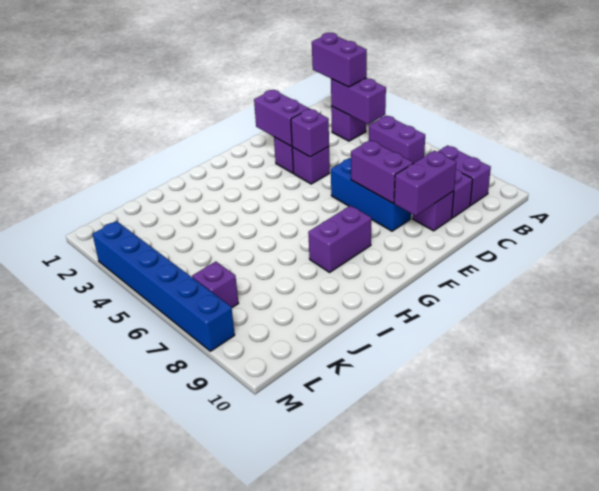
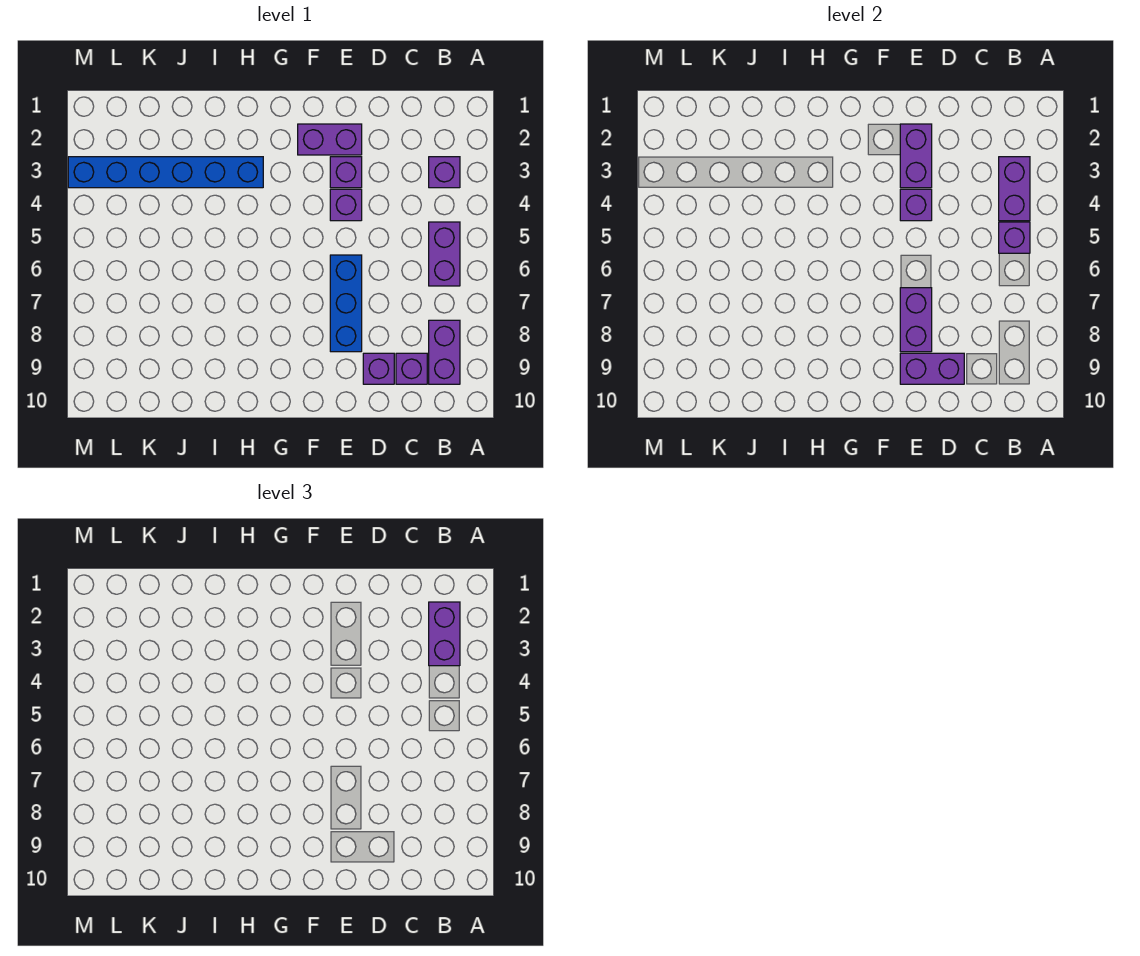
purple brick G8:H8 level 1 -> purple brick E2:F2 level 1
purple brick L7 level 1 -> purple brick B5 level 2
blue brick M3:M8 level 1 -> blue brick H3:M3 level 1

